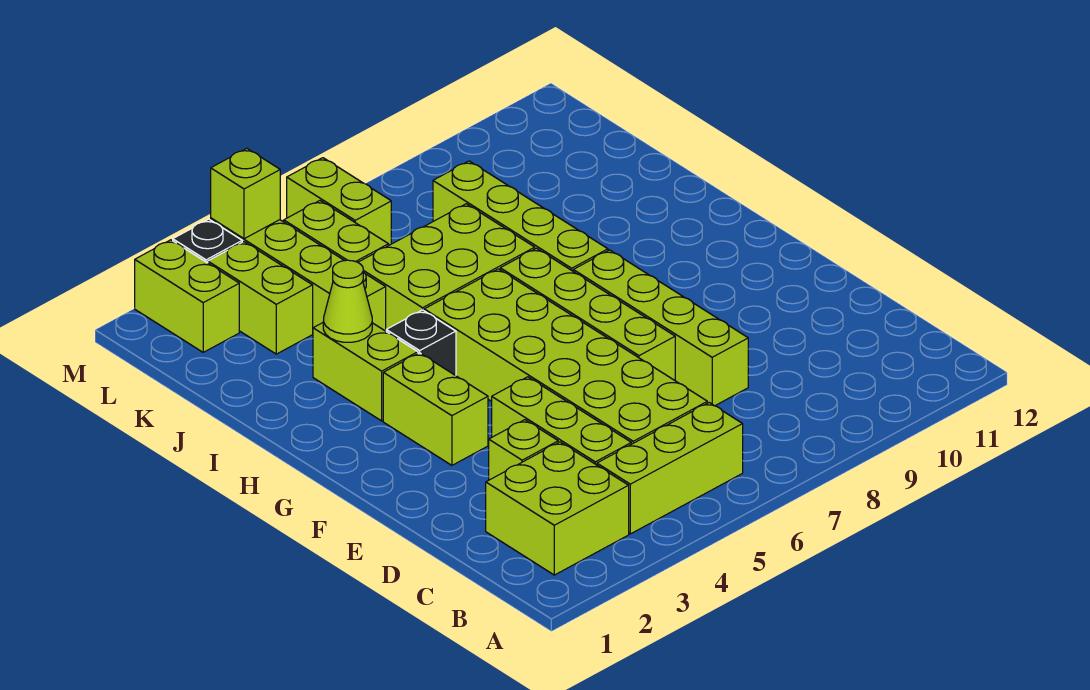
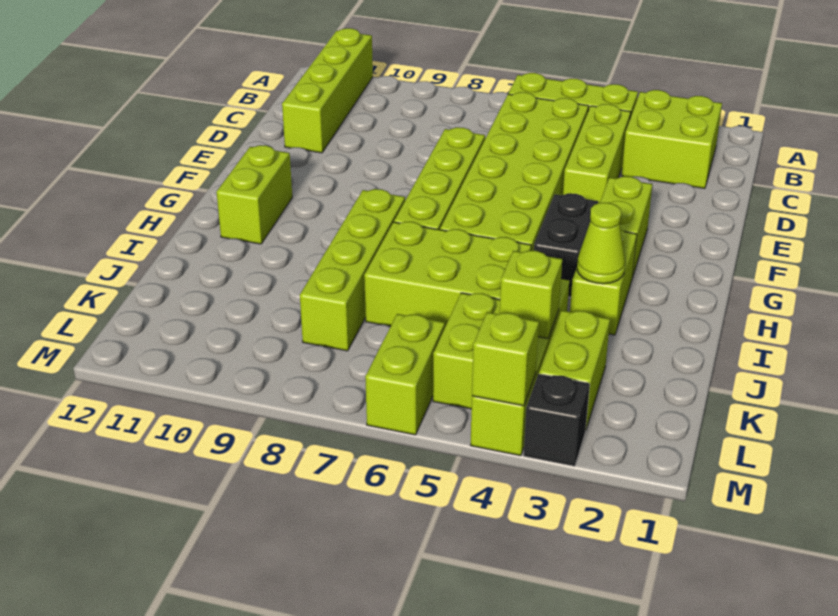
lime brick D3 level 1 -> lime brick K4 level 2
lime brick D8:G8 level 1 -> lime brick A11:D11 level 1
black brick H4 level 1 -> black brick G4:H4 level 1
lime brick L2:M2 level 1 -> lime brick G11:H11 level 1

